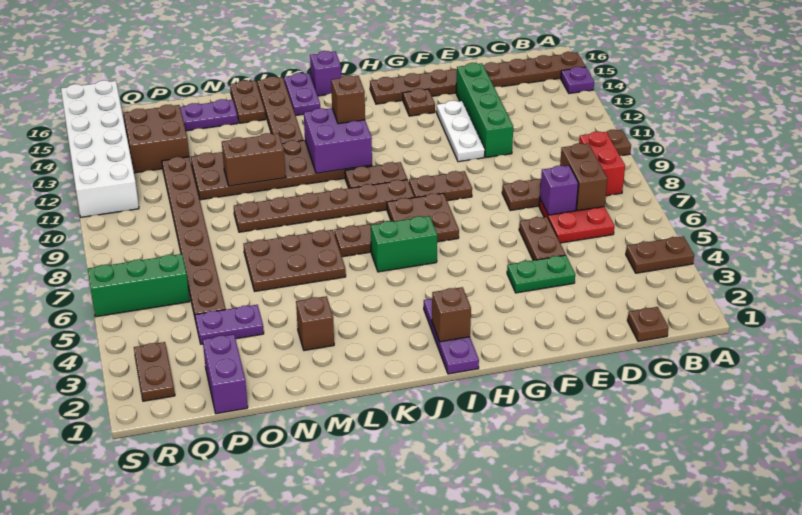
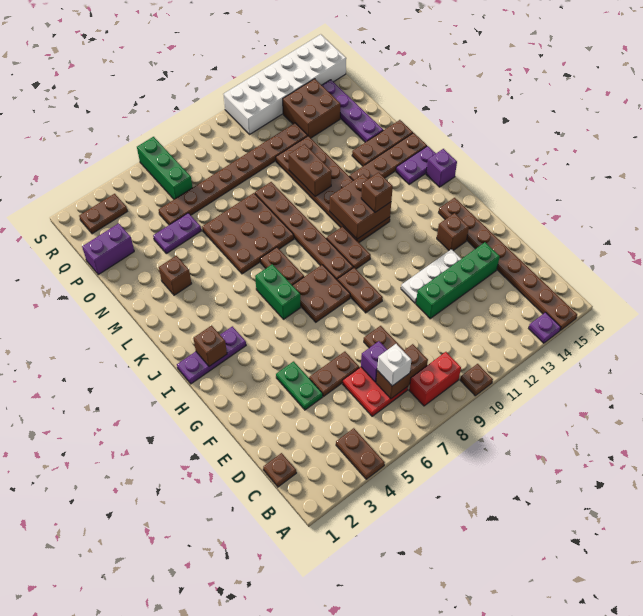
none -> white brick C7 level 3
brown plate G14 level 1 -> brown brick G14 level 1
purple brick J11:K12 level 2 -> brown brick J11:K12 level 2
brown plate L6:N7 level 1 -> brown plate L6:N8 level 1
brown plate M15:M16 level 1 -> brown plate M14:M16 level 1
purple plate O4:P4 level 1 -> purple plate O4:O5 level 1

